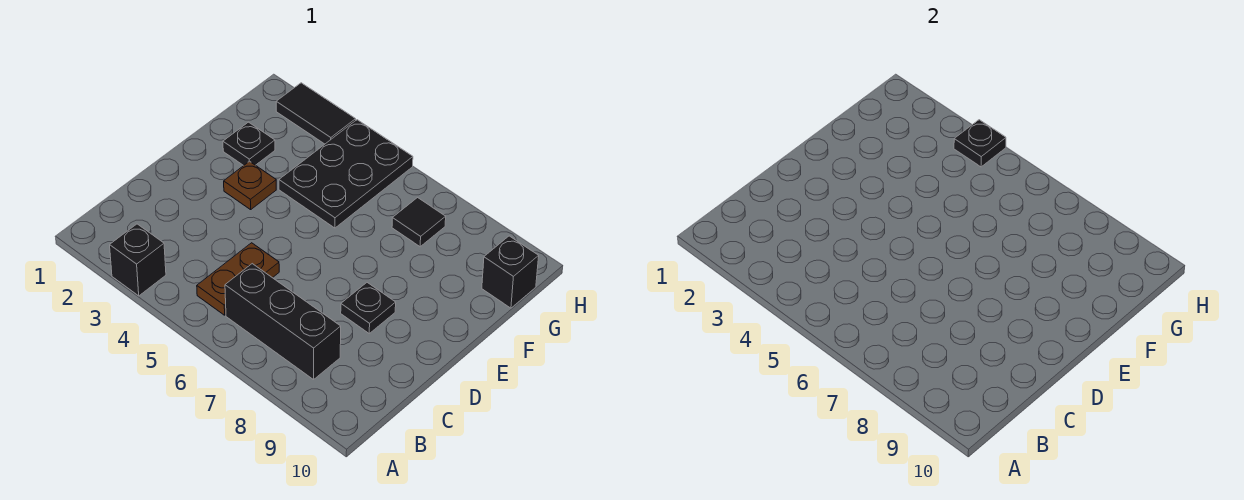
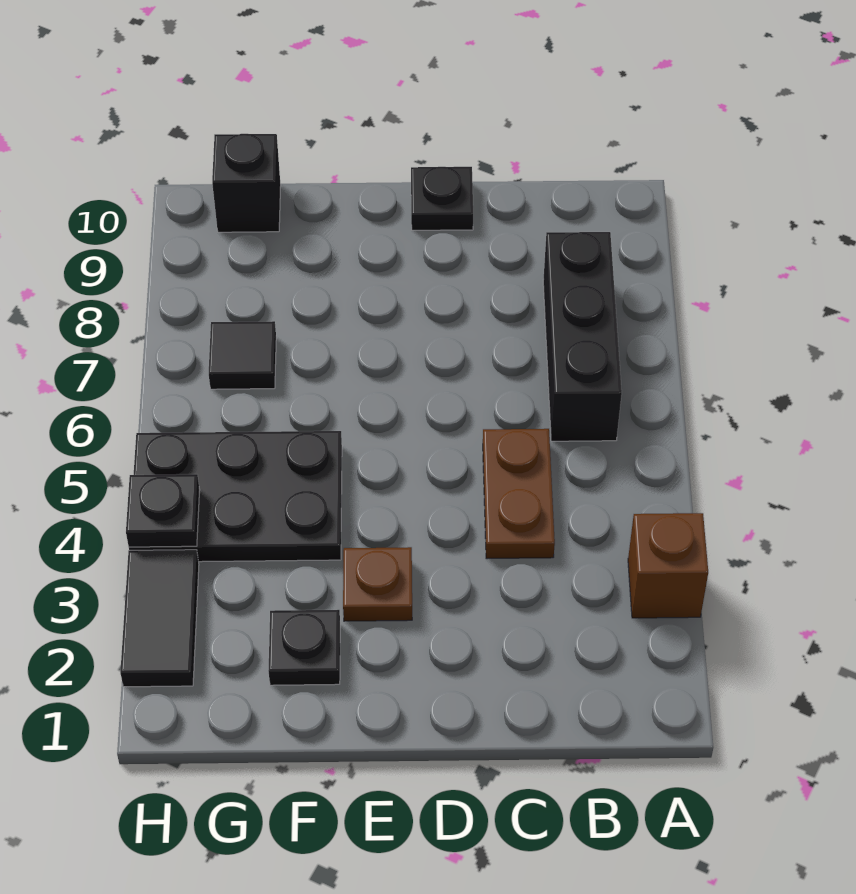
black brick A3 level 1 -> brown brick A3 level 1
brown plate B5:C5 level 1 -> brown plate C4:C5 level 1
black plate D8 level 1 -> black plate D10 level 1

